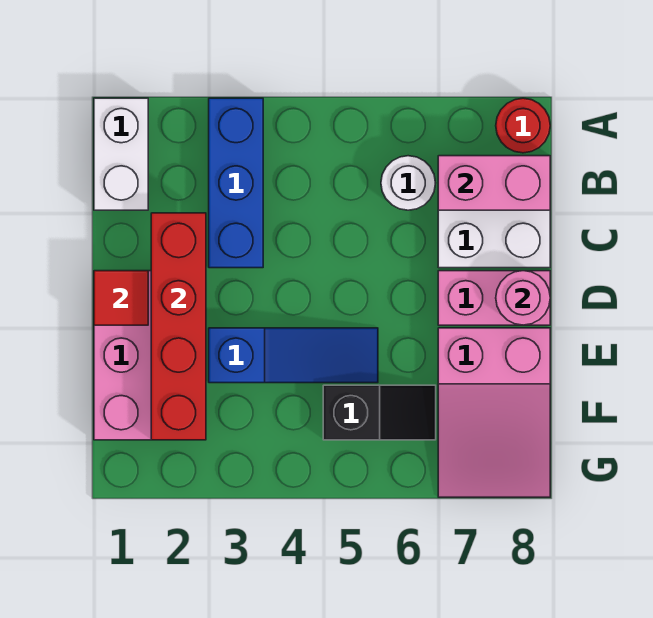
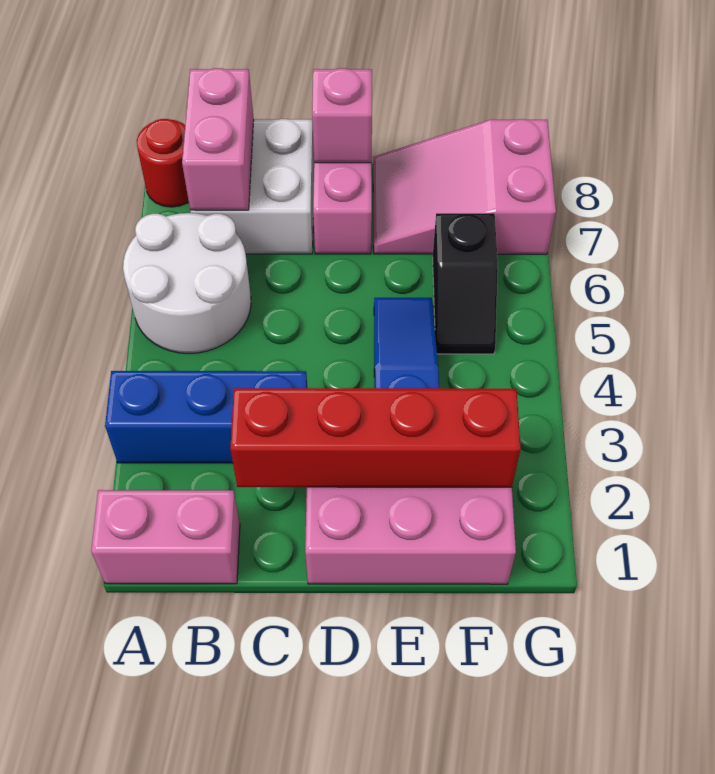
white brick A1:B1 level 1 -> pink brick A1:B1 level 1
white round brick B6 level 1 -> white round brick A5:B6 level 1
red tile D1 level 2 -> none
pink round brick D8 level 2 -> pink brick D8 level 2
pink slope E7:G8 level 1 top E -> pink slope E7:G8 level 1 top G
black slope F5:F6 level 1 top 5 -> black slope F5:F6 level 1 top 6

